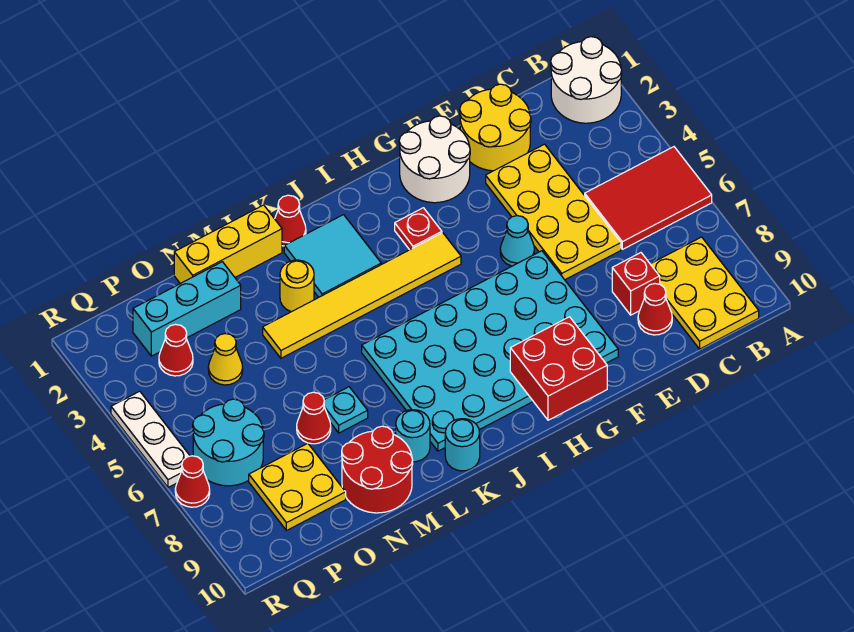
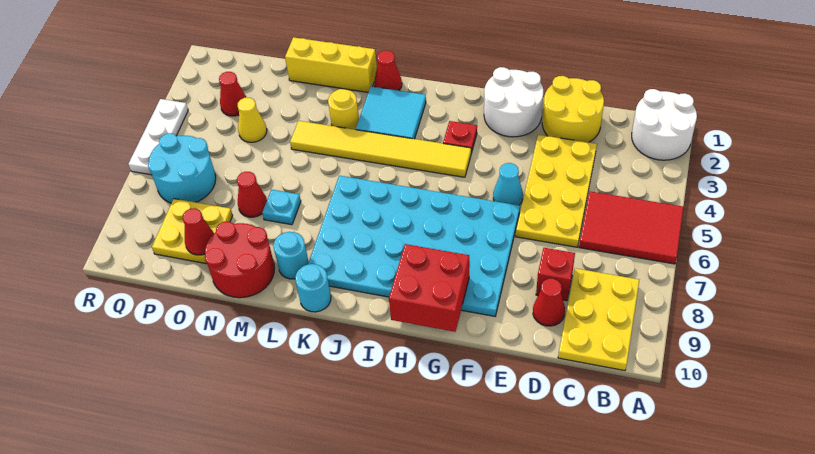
cyan brick N2:P2 level 1 -> none
red cone R7 level 1 -> red cone O9 level 2

